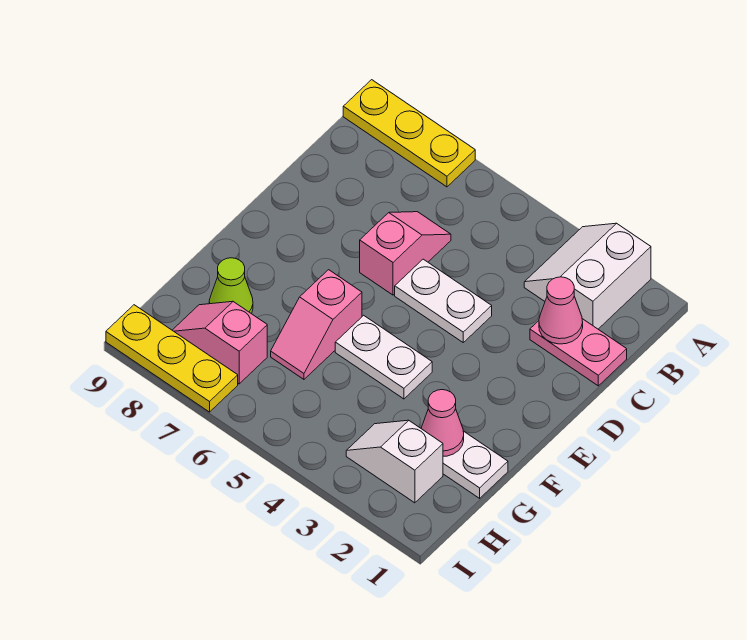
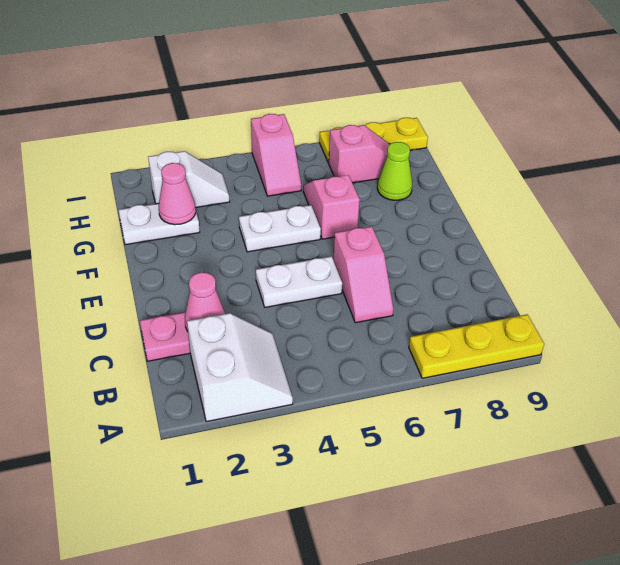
none -> pink slope H5:I5 level 1 top I

